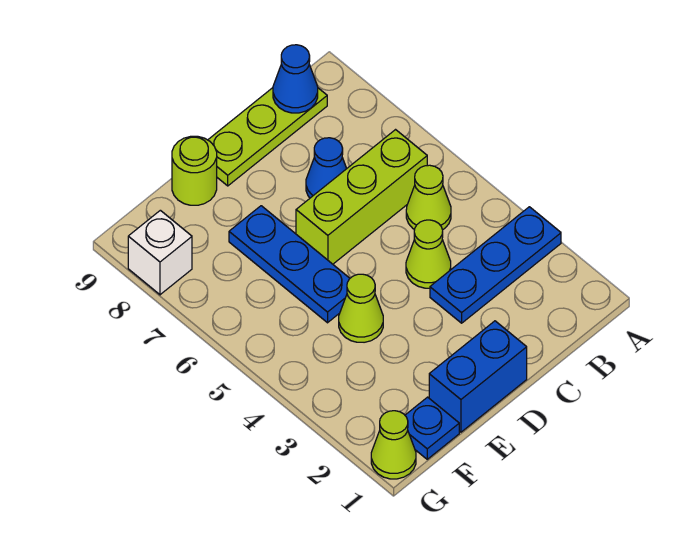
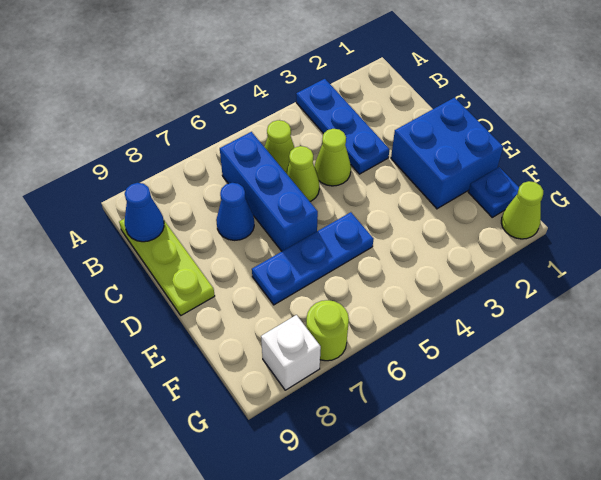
lime brick B6:D6 level 1 -> blue brick B6:D6 level 1
blue brick D1:E1 level 1 -> blue brick D1:E2 level 1
lime cone E4 level 1 -> lime cone C5 level 1
lime round brick E9 level 1 -> lime round brick G7 level 1

